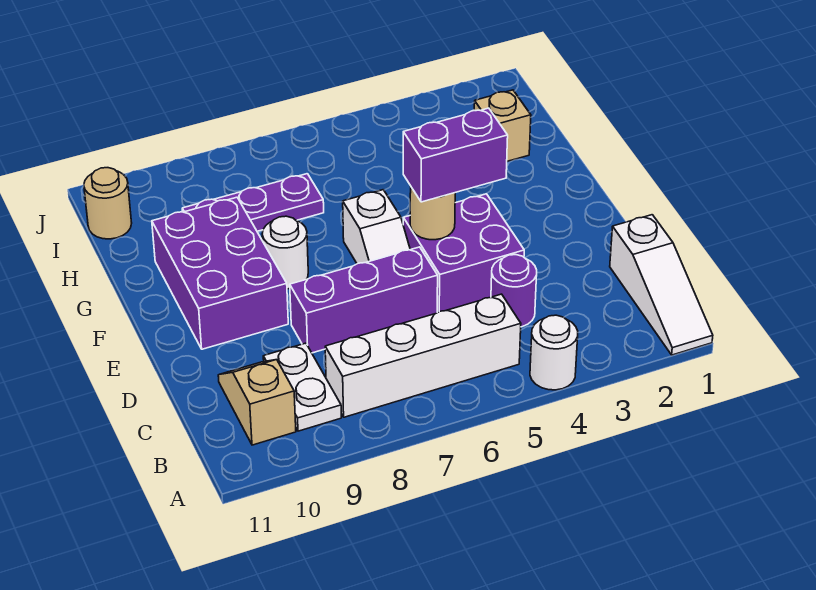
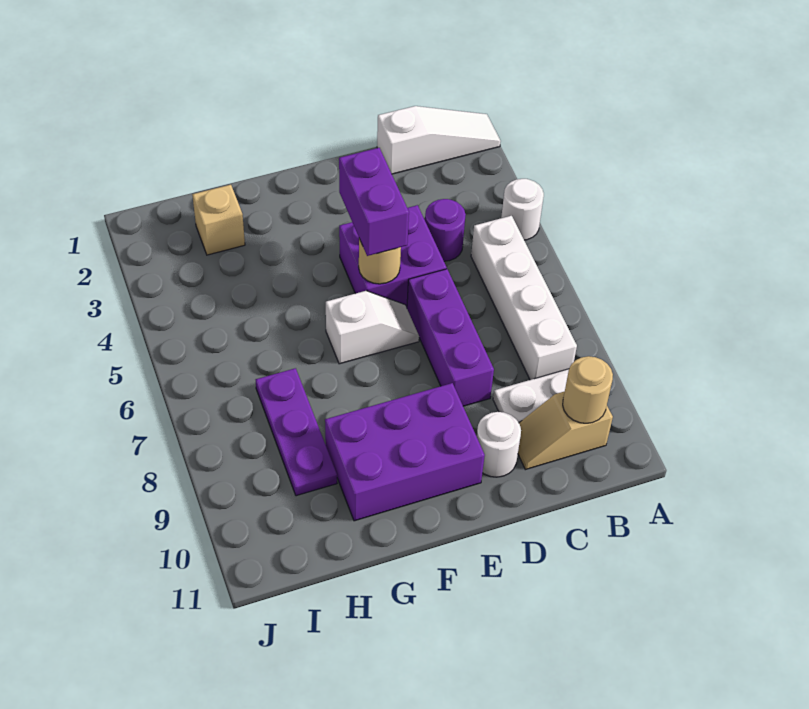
white round brick F8 level 1 -> white round brick D10 level 1
tan round brick I11 level 1 -> tan round brick B10 level 2

